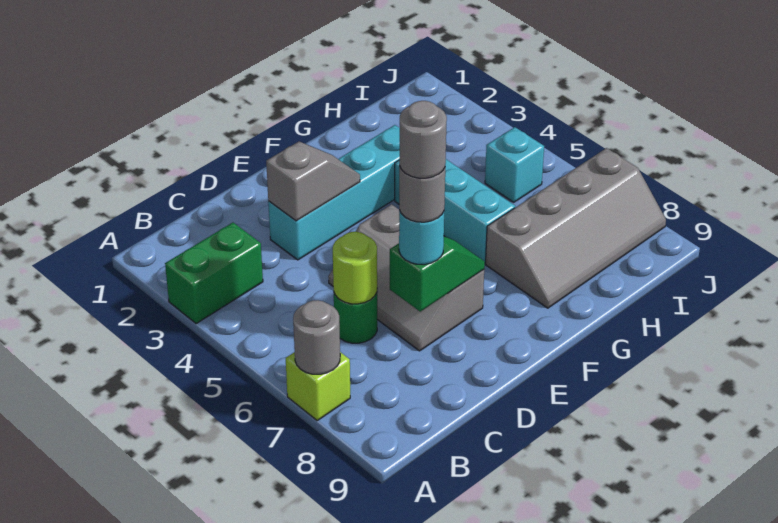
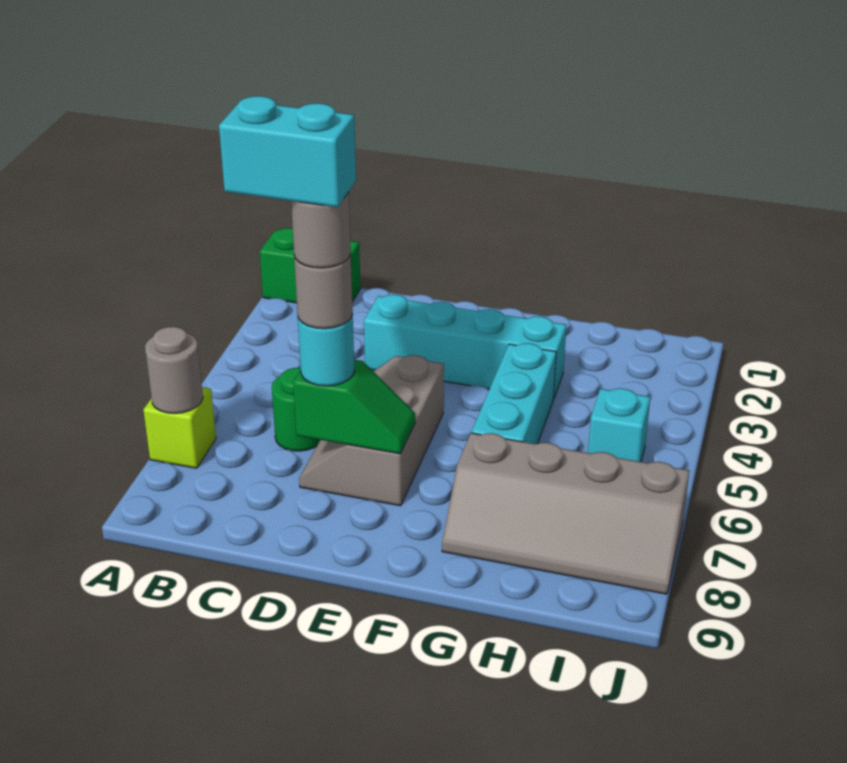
green brick A3:B3 level 1 -> green brick A1:B1 level 1
lime round brick C6 level 2 -> none
none -> cyan brick C7:D7 level 6
grey slope D3:E3 level 2 top D -> none

